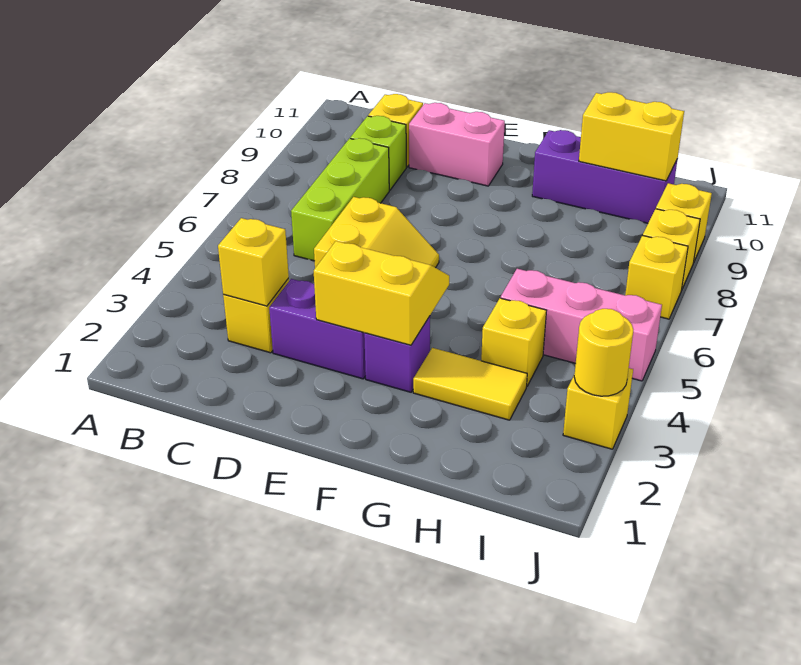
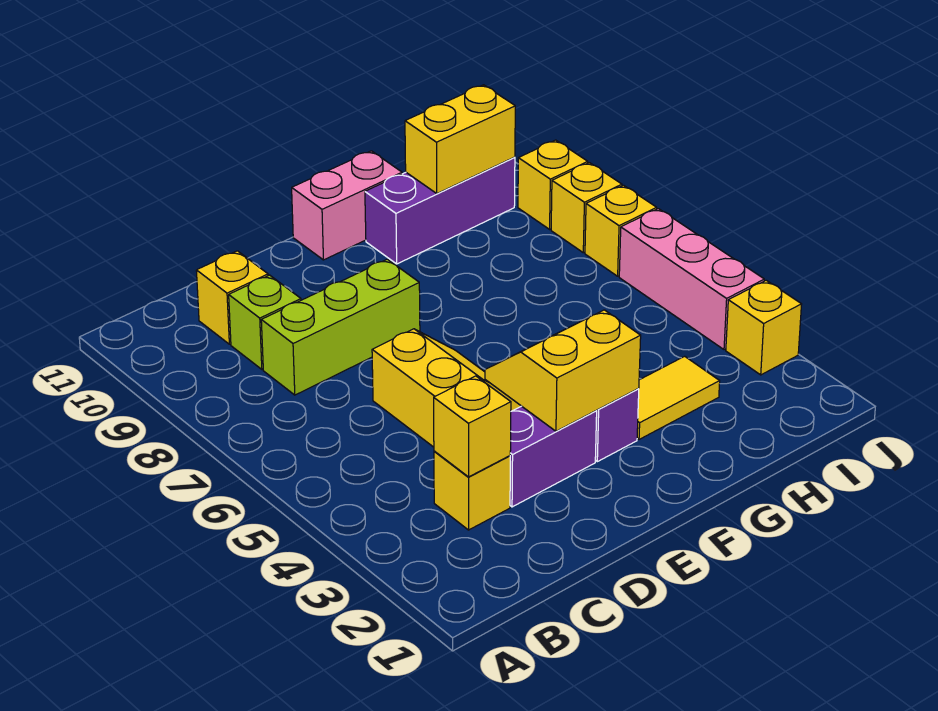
lime brick C6:C8 level 1 -> lime brick C8:E8 level 1
pink brick D10:E10 level 1 -> pink brick F11:G11 level 1
yellow brick H4 level 1 -> none
pink brick H5:J5 level 1 -> pink brick J4:J6 level 1
yellow round brick J3 level 2 -> none

